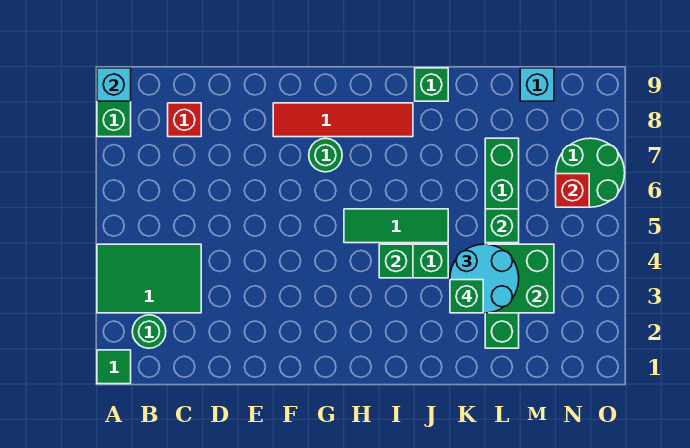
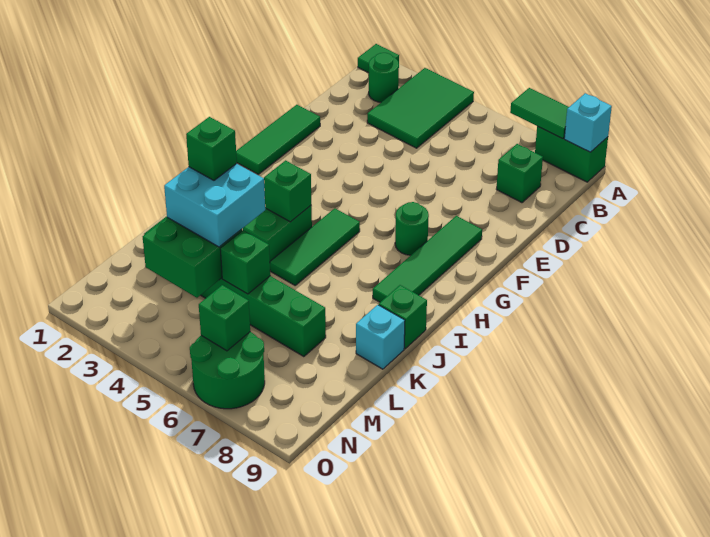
none -> green tile A7:A8 level 2
red brick C8 level 1 -> green brick C8 level 1
none -> green tile E1:G1 level 1
red tile F8:I8 level 1 -> green tile F8:I8 level 1
cyan round brick K3:L4 level 3 -> cyan brick K3:L4 level 3
cyan brick M9 level 1 -> cyan brick K9 level 1
red brick N6 level 2 -> green brick N6 level 2

